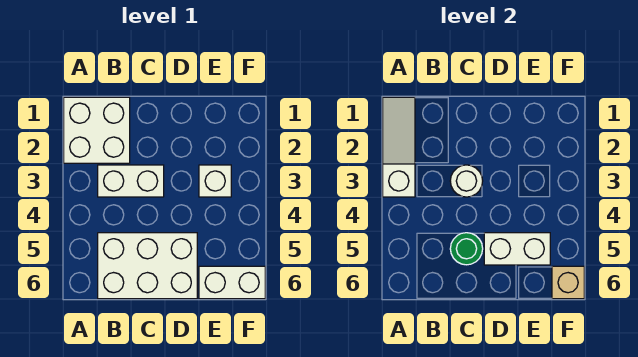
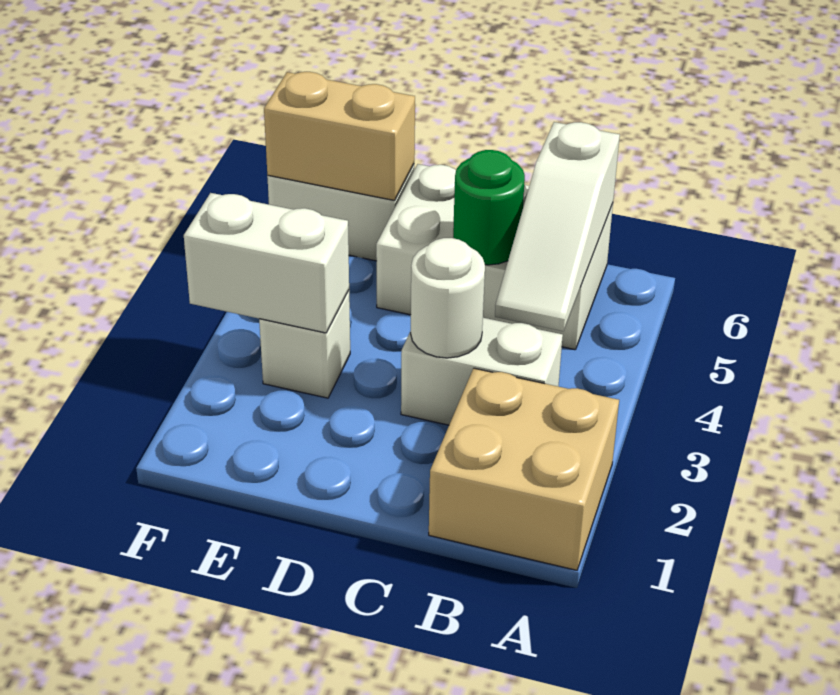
white brick A1:B2 level 1 -> tan brick A1:B2 level 1
white slope A1:A3 level 2 top 3 -> white slope B4:B6 level 2 top 6
white brick D5:E5 level 2 -> white brick E3:F3 level 2
tan brick F6 level 2 -> tan brick E6:F6 level 2

